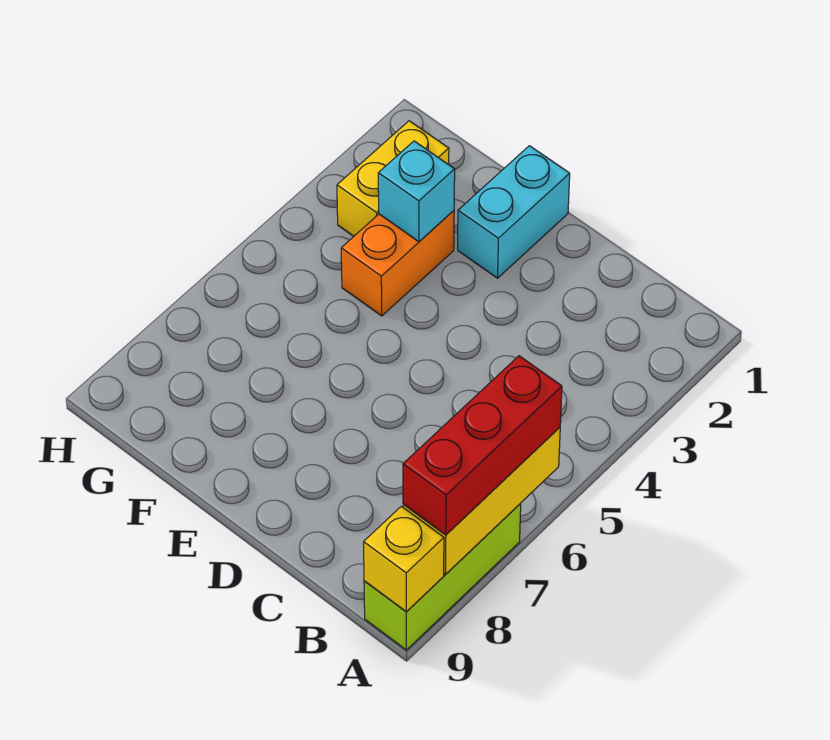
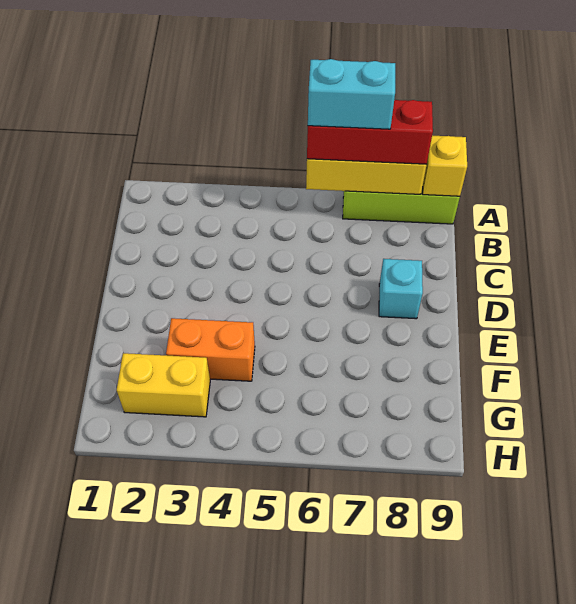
cyan brick E1:E2 level 1 -> cyan brick A6:A7 level 4
cyan brick F3 level 2 -> cyan brick D8 level 1

